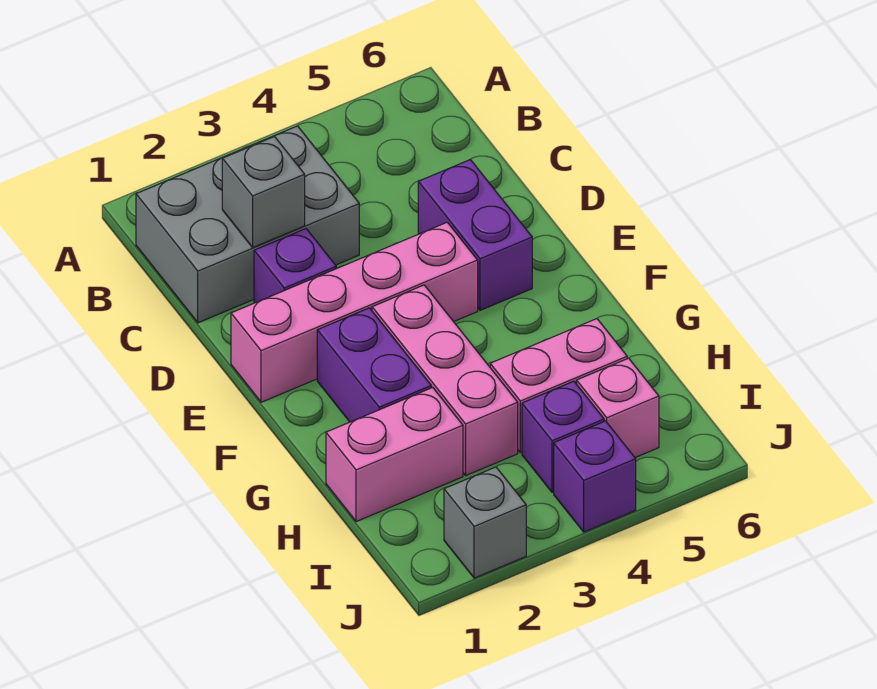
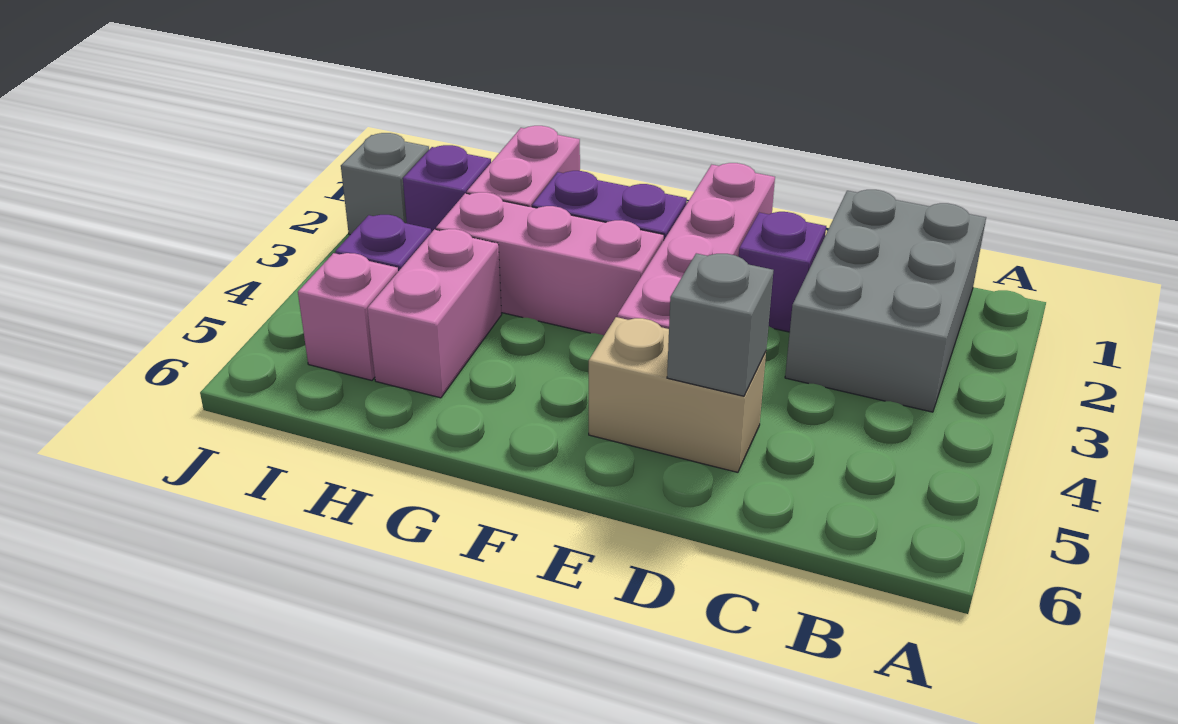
grey brick C2 level 2 -> grey brick D5 level 2
purple brick D5:E5 level 1 -> tan brick D5:E5 level 1
purple brick J4 level 1 -> purple brick I2 level 1

